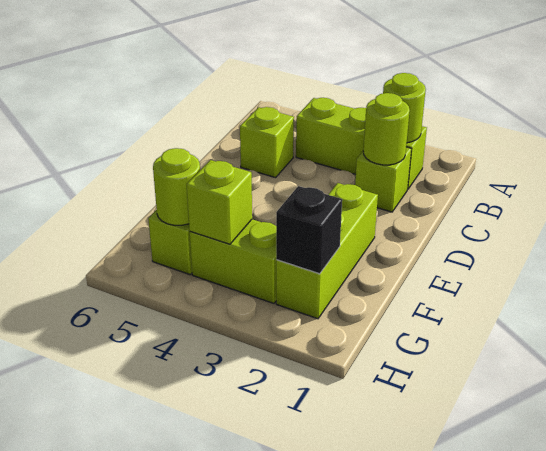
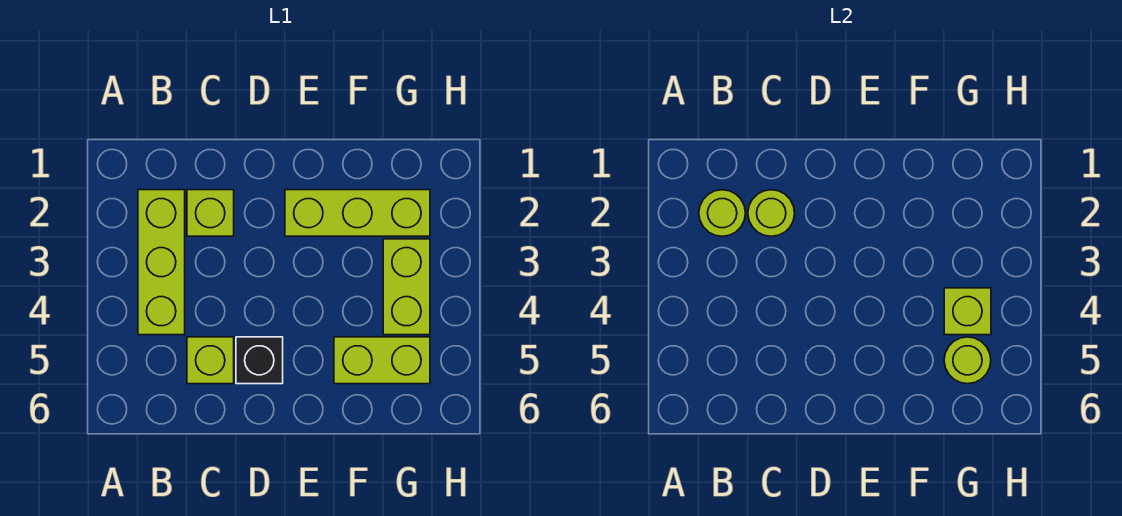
black brick G2 level 2 -> black brick D5 level 1

